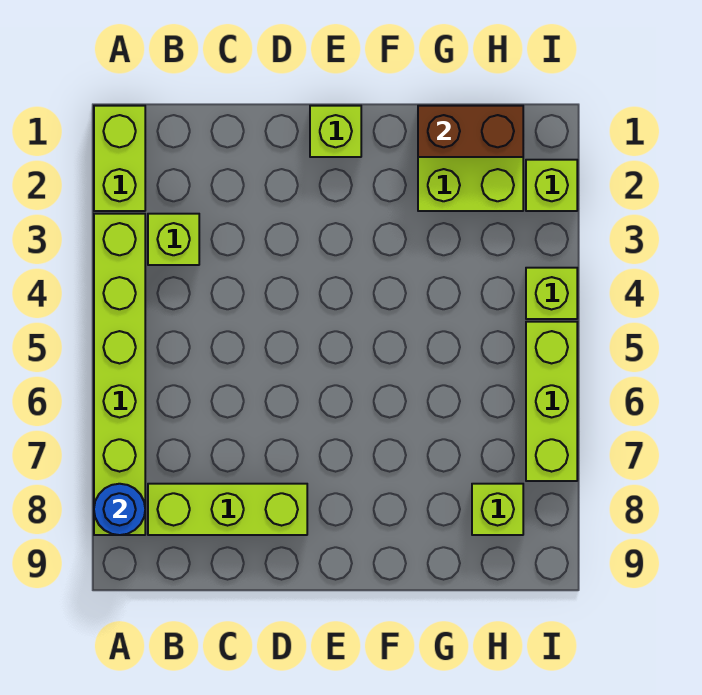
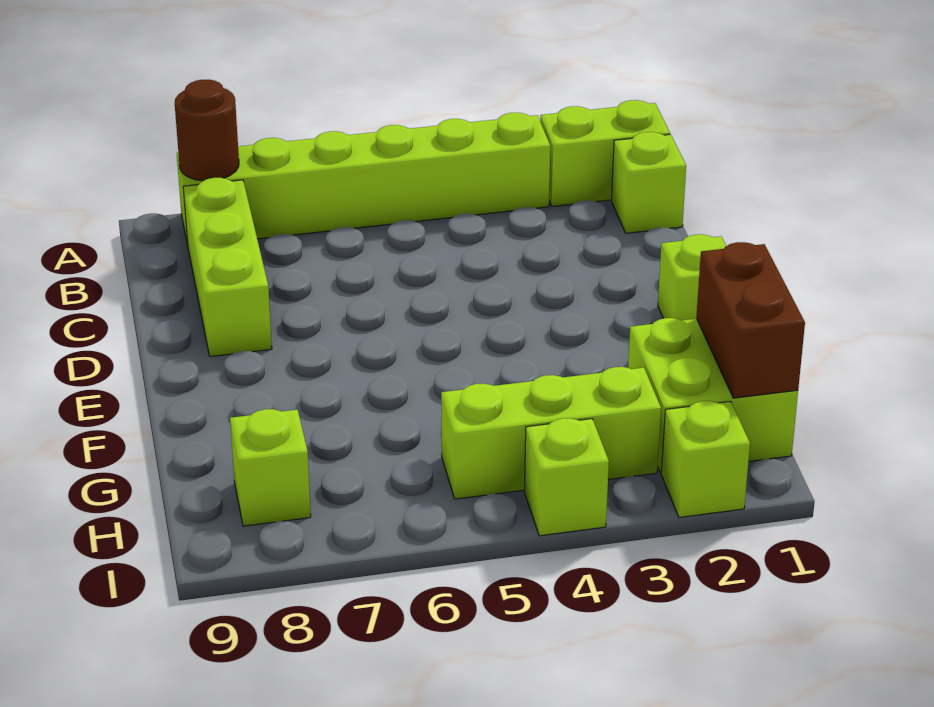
blue round brick A8 level 2 -> brown round brick A8 level 2
lime brick B3 level 1 -> lime brick B1 level 1
lime brick I5:I7 level 1 -> lime brick H3:H5 level 1

